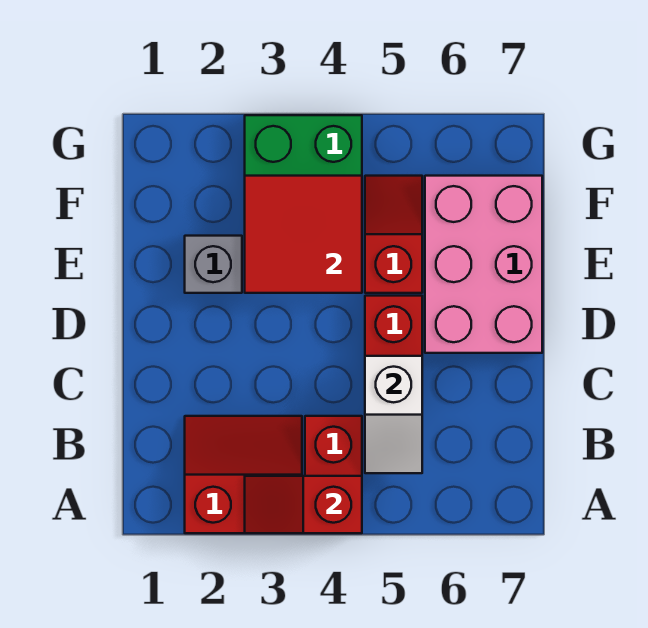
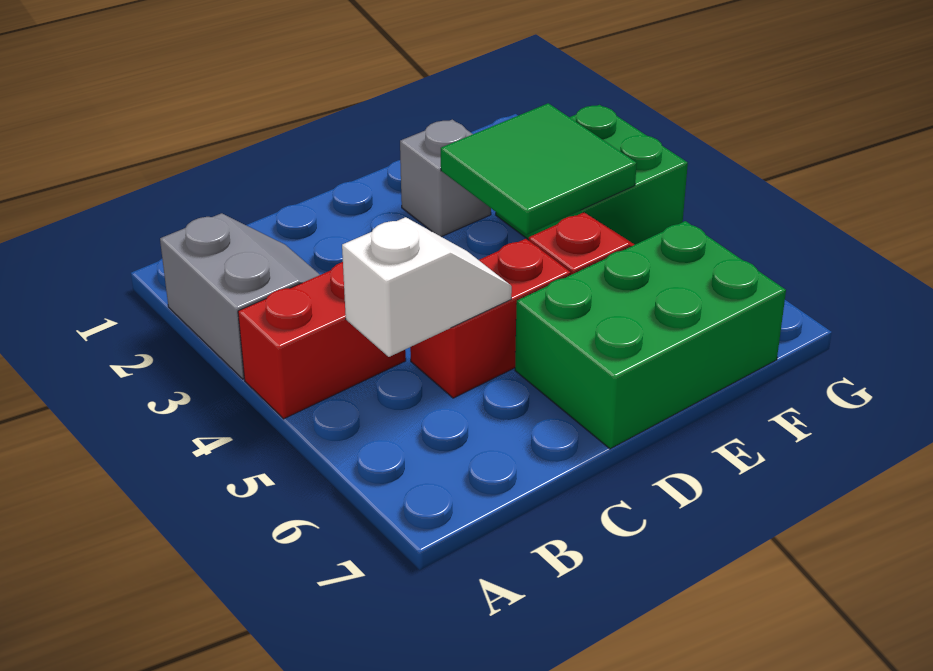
red slope A2:B3 level 1 top A -> grey slope A2:B3 level 1 top A
red slope A3:A4 level 2 top 4 -> none
white slope B5:C5 level 2 top C -> white slope B5:C5 level 2 top B
pink brick D6:F7 level 1 -> green brick D6:F7 level 1
red tile E3:F4 level 2 -> green tile E3:F4 level 2

